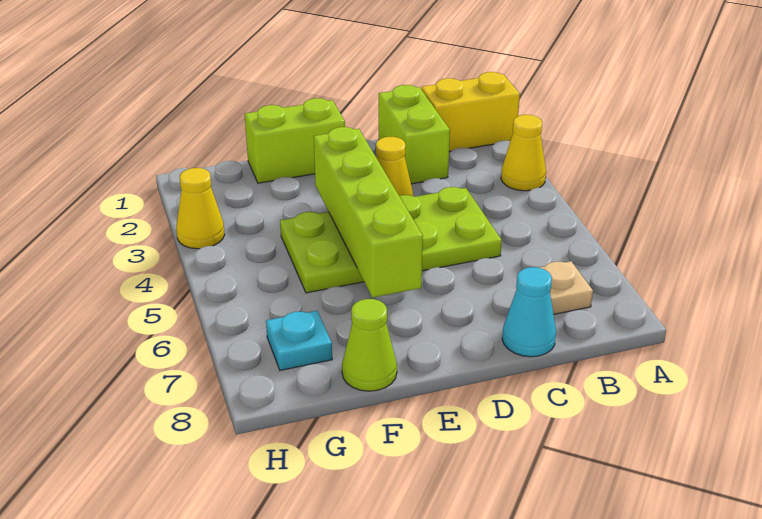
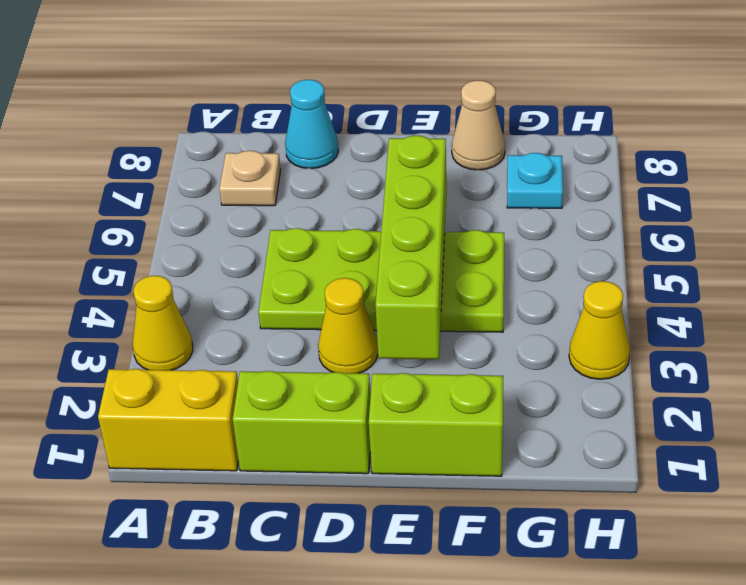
lime brick C1:C2 level 1 -> lime brick C1:D1 level 1
lime cone F8 level 1 -> tan cone F8 level 1

